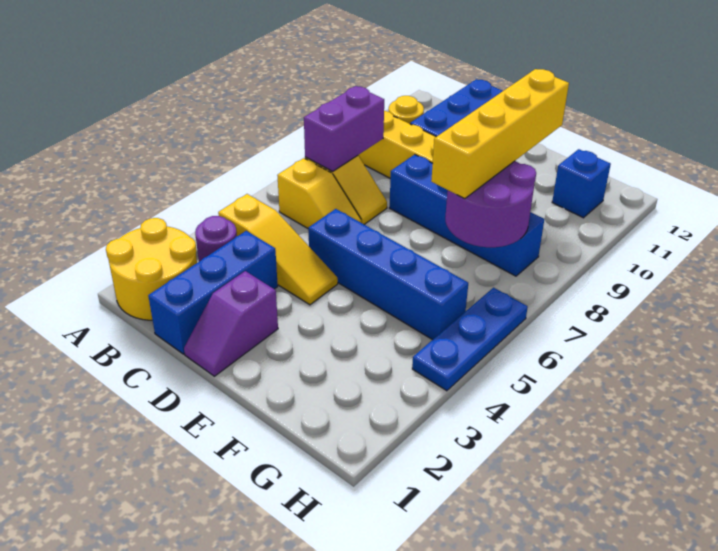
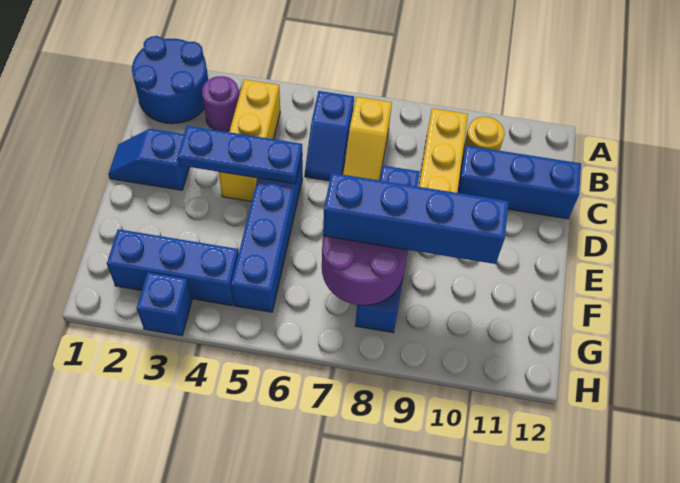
yellow round brick A1:B2 level 1 -> blue round brick A1:B2 level 1
yellow slope B4:D4 level 1 top B -> yellow brick B4:D4 level 1
yellow slope B6:C6 level 1 top B -> blue slope B6:C6 level 1 top B
purple brick B7:B8 level 2 -> none
blue brick C1:C3 level 1 -> blue brick G2:G4 level 1
purple slope D1:D2 level 1 top 2 -> blue slope D1:D2 level 1 top 2
yellow brick F7:F10 level 3 -> blue brick F7:F10 level 3
blue brick G11 level 1 -> blue brick H3 level 1
blue plate H4:H6 level 1 -> blue plate D3:D5 level 2

